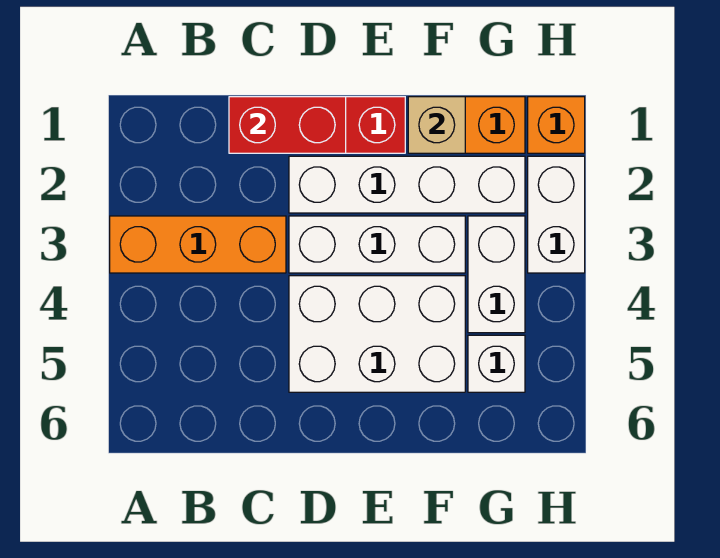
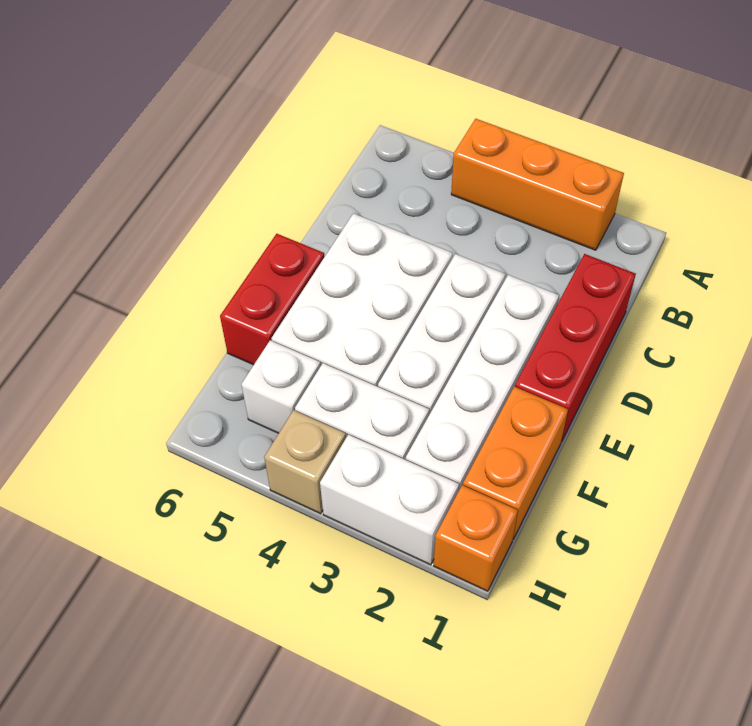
orange brick A3:C3 level 1 -> orange brick A2:A4 level 1
red brick C1:D1 level 2 -> red brick E6:F6 level 1
tan brick F1 level 2 -> tan brick H4 level 1

